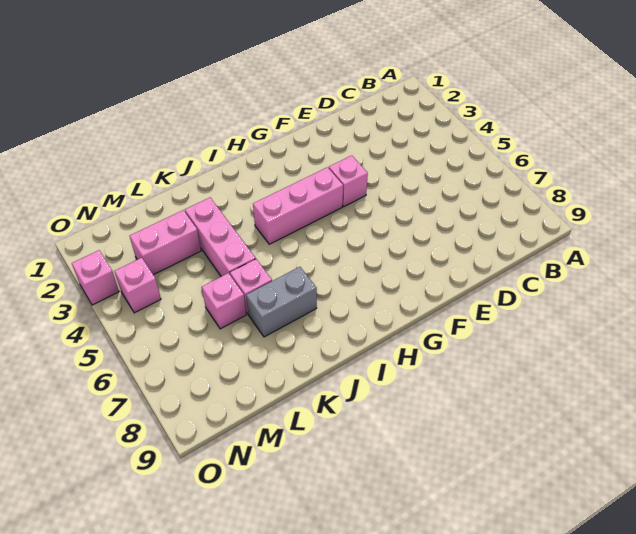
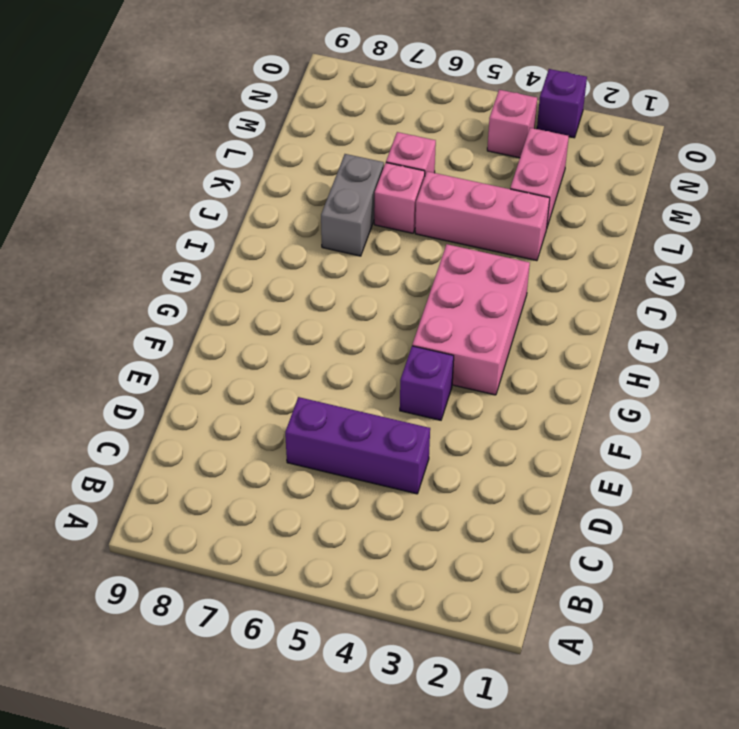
none -> purple brick D4:D6 level 1
pink brick F4 level 1 -> purple brick F4 level 1
pink brick G4:I4 level 1 -> pink brick G3:I4 level 1
pink brick O3 level 1 -> purple brick O3 level 1

